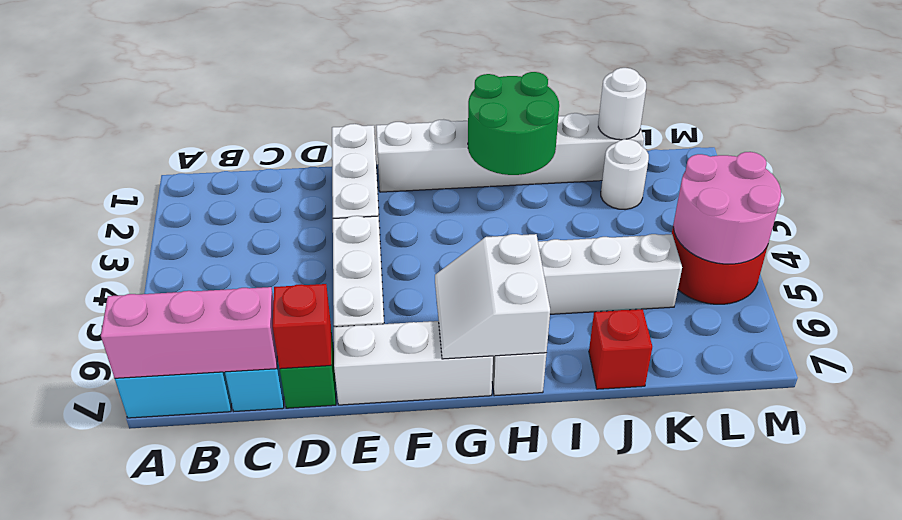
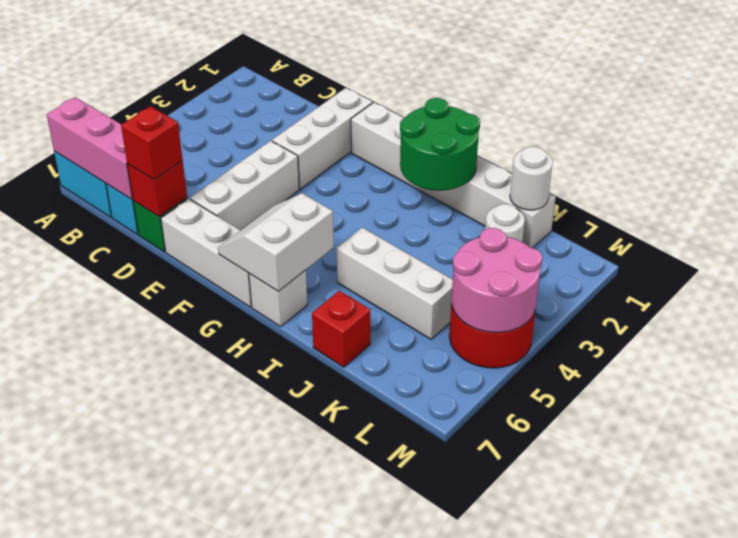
none -> red brick D7 level 3

